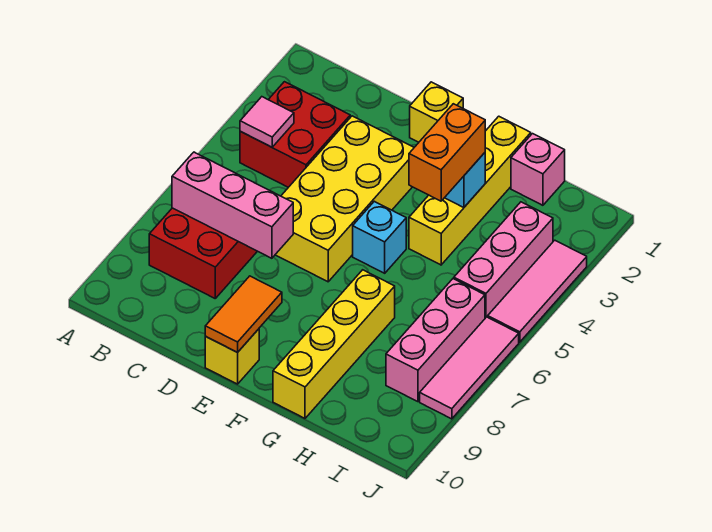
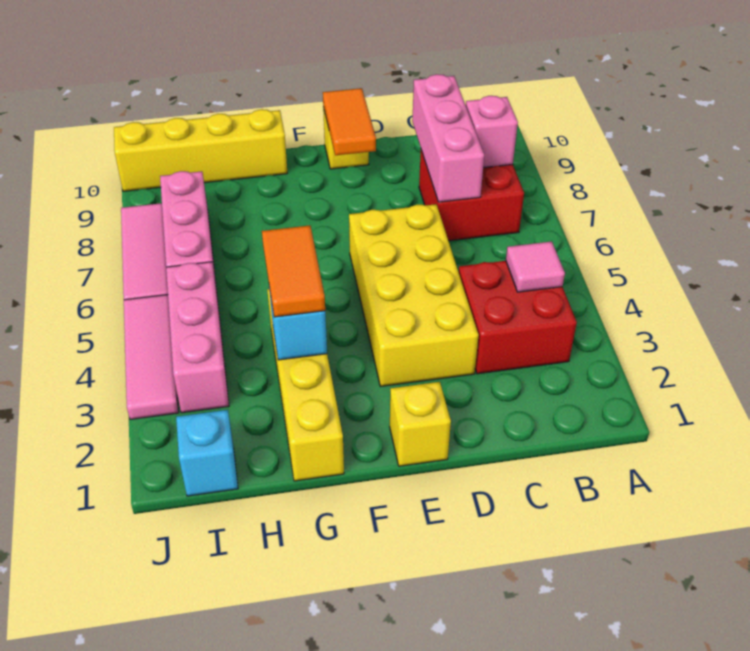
pink brick B7:D7 level 2 -> pink brick C7:C9 level 2
cyan brick F5 level 1 -> cyan brick I1 level 1
orange brick G3:G4 level 3 -> orange tile G3:G4 level 3
yellow brick G7:G10 level 1 -> yellow brick G10:J10 level 1
pink brick H1 level 1 -> pink brick B8 level 2

